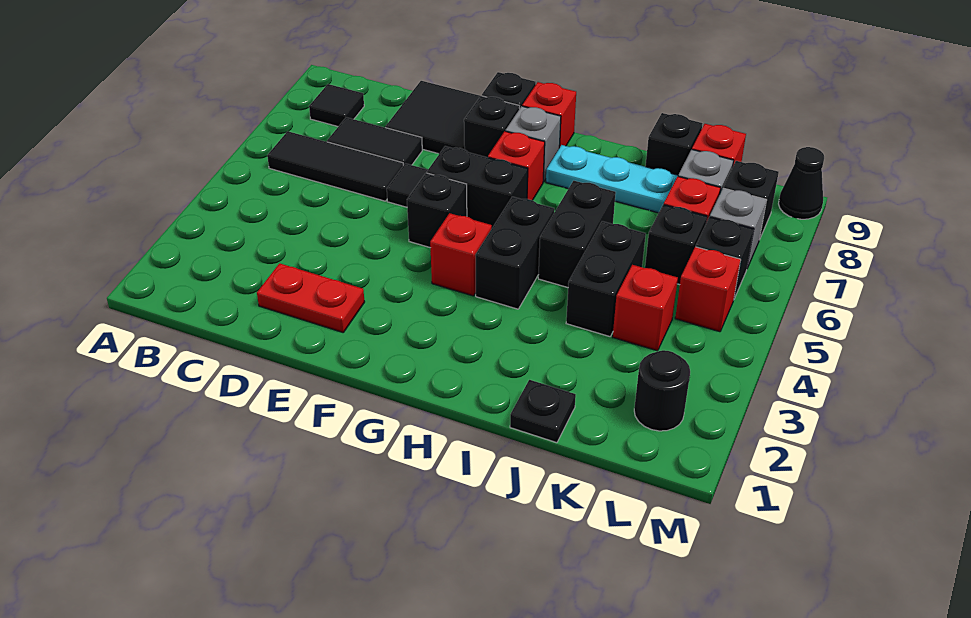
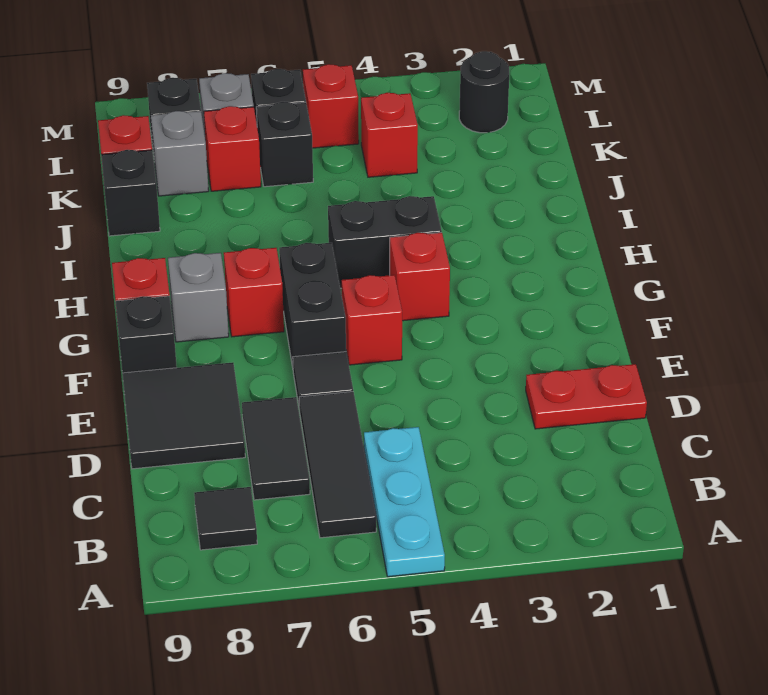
red plate D2:E2 level 1 -> red plate D1:D2 level 1
black brick F5 level 1 -> red brick F5 level 1
black brick F8 level 1 -> none
cyan plate H8:J8 level 1 -> cyan plate A5:C5 level 1
black brick I5:I6 level 1 -> none
black plate J1 level 1 -> none
black brick J4:J5 level 1 -> none
black cone M9 level 1 -> none

